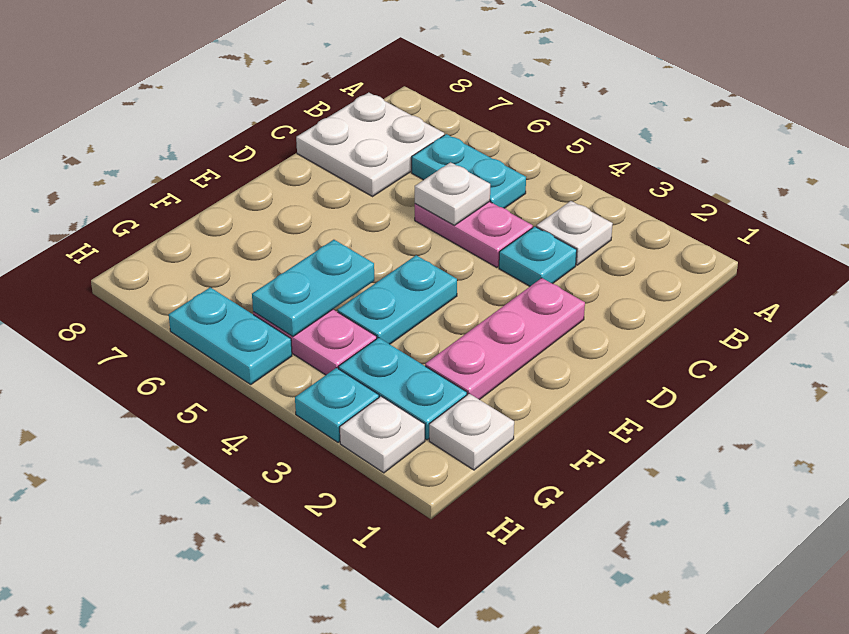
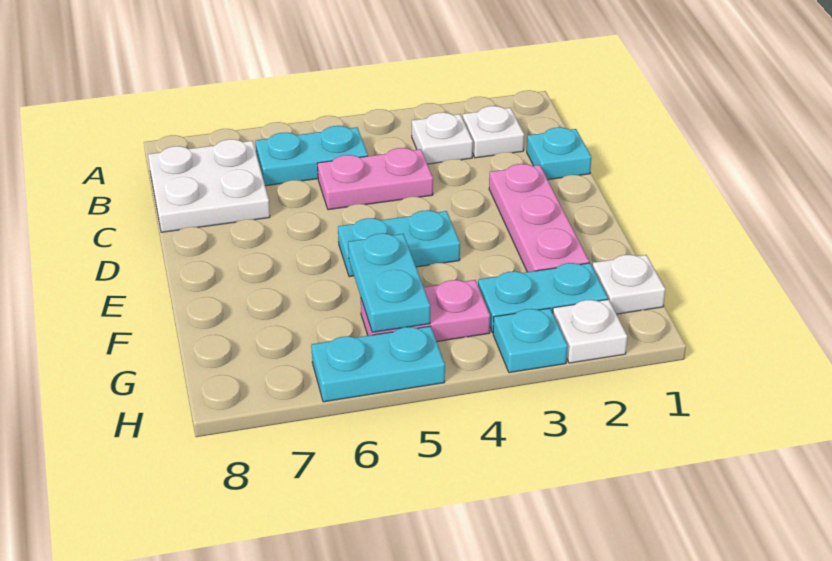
cyan plate C3 level 1 -> cyan plate C1 level 1
white plate C5 level 2 -> white plate B2 level 1
cyan plate E4:F4 level 1 -> cyan plate E4:E5 level 1

